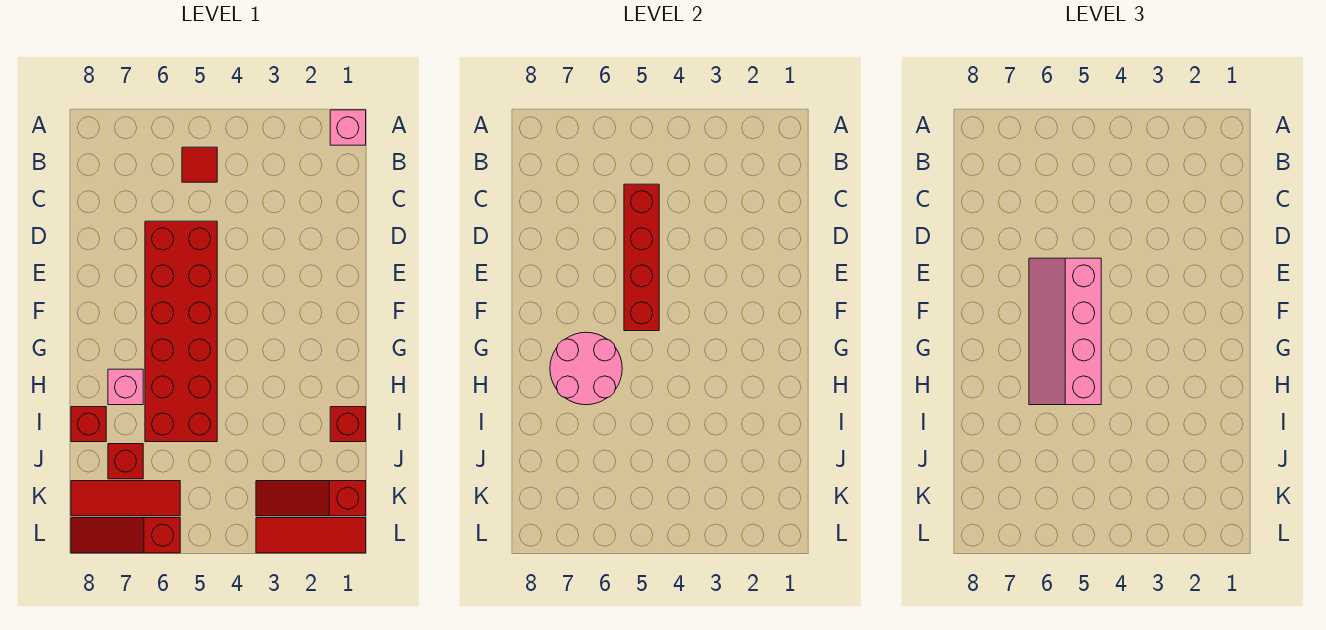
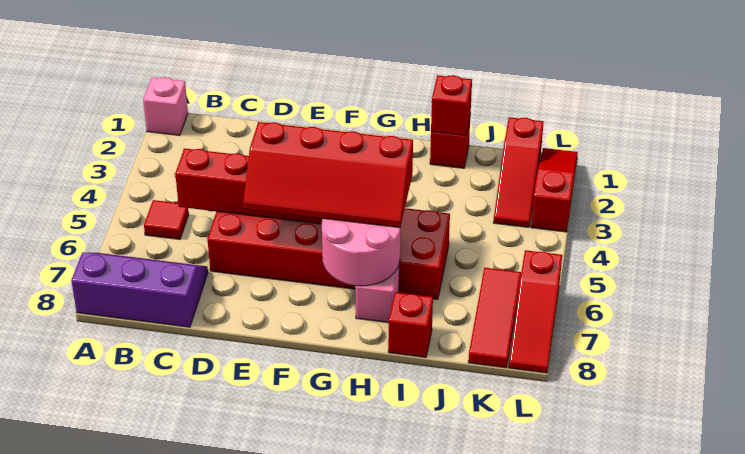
none -> purple slope A7:C8 level 1 top 8
pink slope E5:H6 level 3 top 5 -> red slope E5:H6 level 3 top 5
red brick J7 level 1 -> red brick I1 level 2
red tile L1:L3 level 1 -> red slope L1:L3 level 1 top 3

